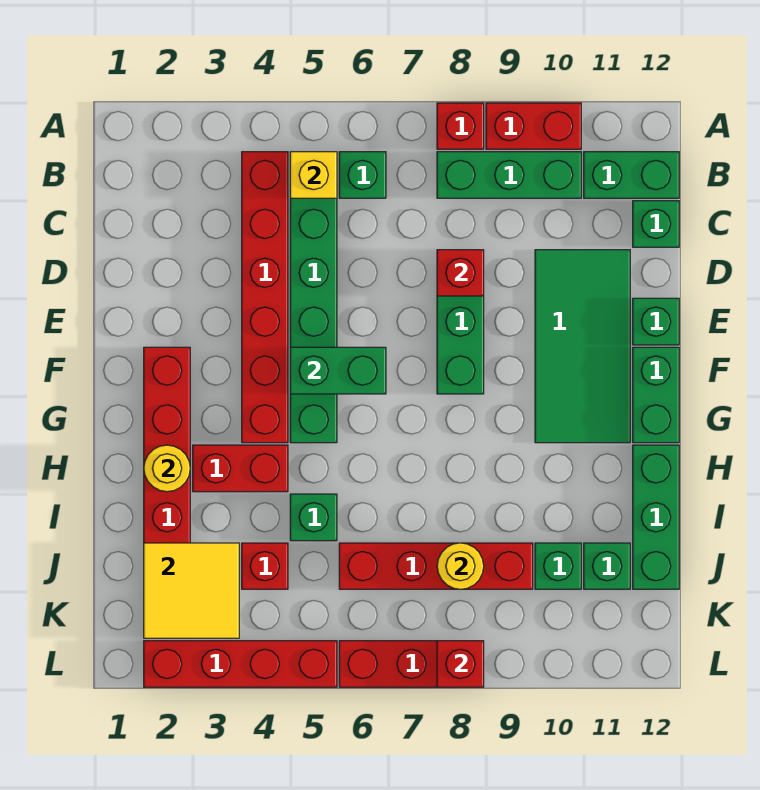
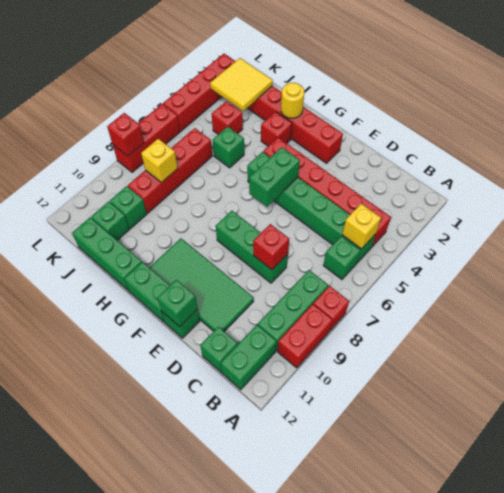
none -> green brick E12 level 2
red brick H3:H4 level 1 -> red brick H3 level 1
yellow round brick J8 level 2 -> yellow brick J8 level 2

